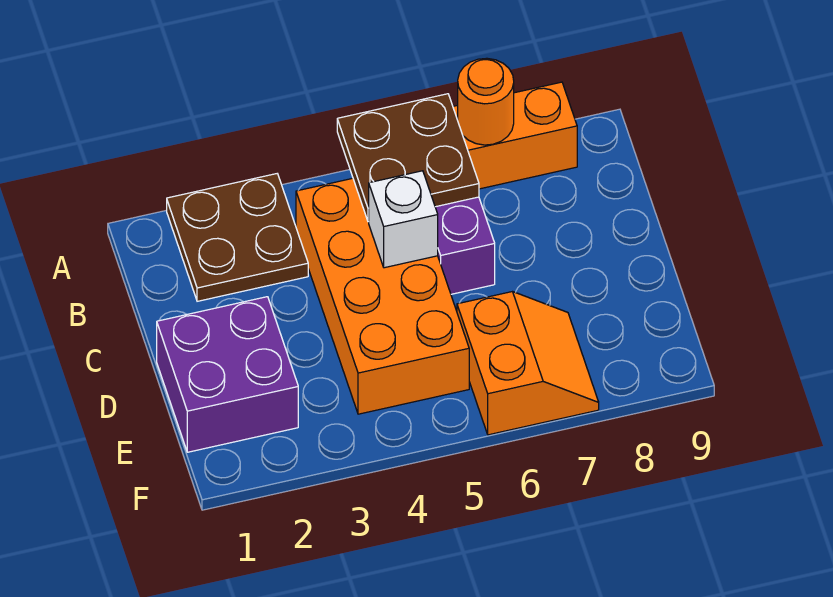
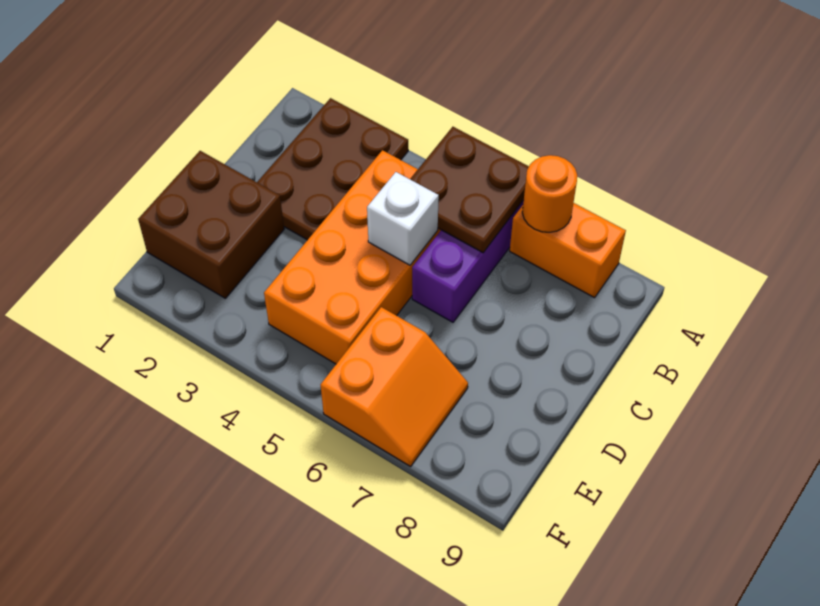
brown plate A2:B3 level 1 -> brown plate A2:C3 level 1
purple brick D1:E2 level 1 -> brown brick D1:E2 level 1

